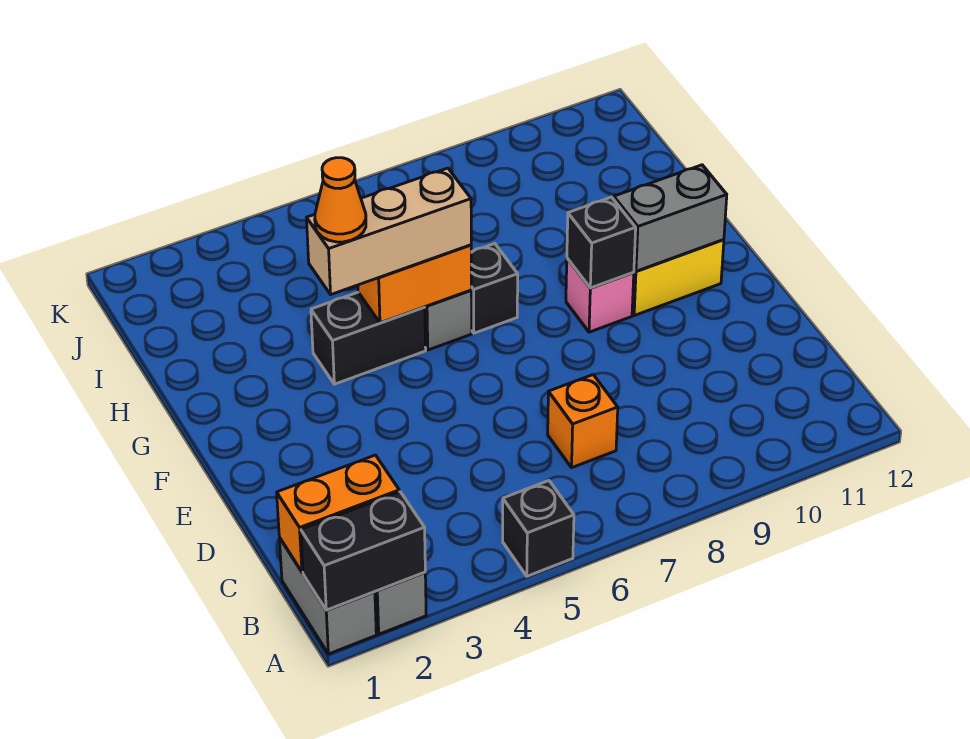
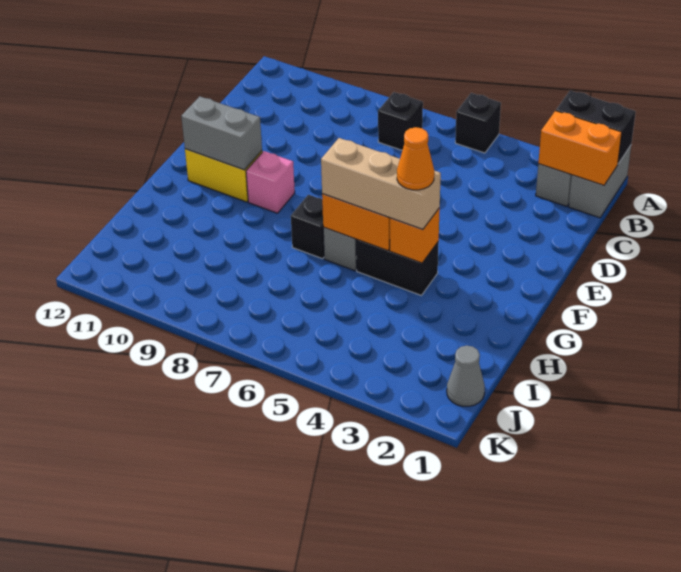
orange brick C7 level 1 -> orange brick G4 level 2
black brick F9 level 2 -> black brick B7 level 1
none -> grey cone J1 level 1

